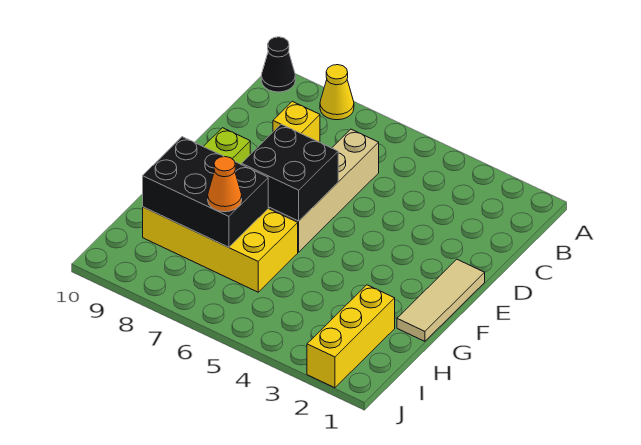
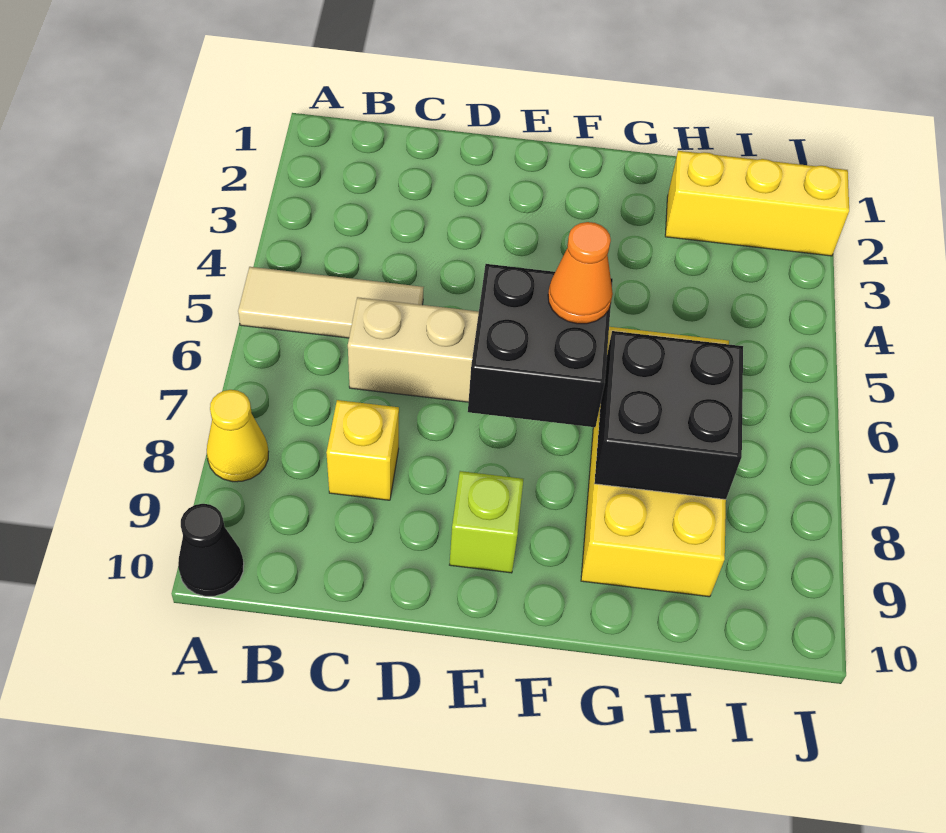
tan tile E1:G1 level 1 -> tan tile A5:C5 level 1
black brick G7:H9 level 2 -> black brick G7:H8 level 2
orange cone H7 level 3 -> orange cone F6 level 3

